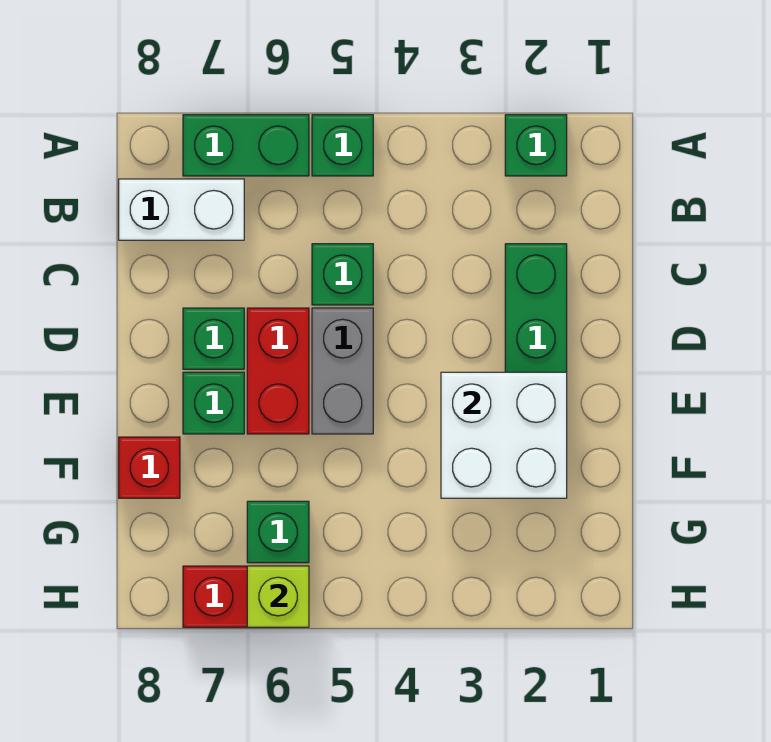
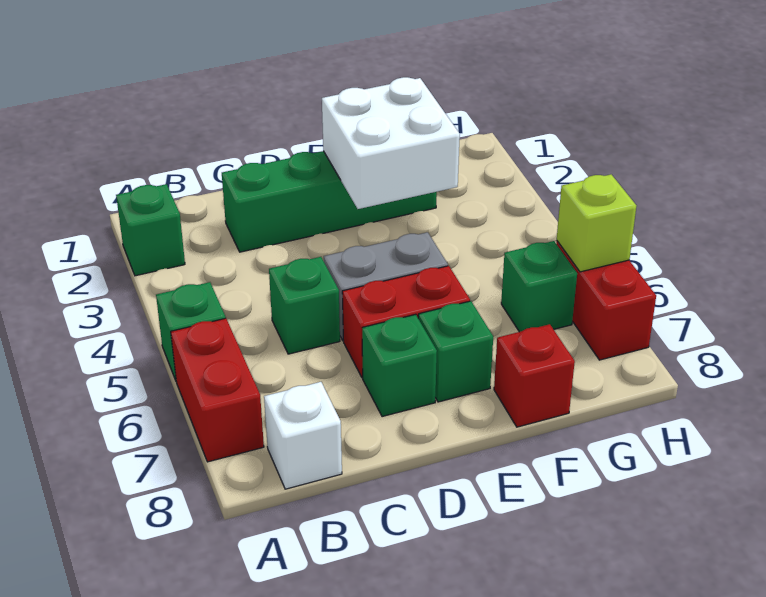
green brick A6:A7 level 1 -> red brick A6:A7 level 1
white brick B7:B8 level 1 -> white brick B8 level 1

